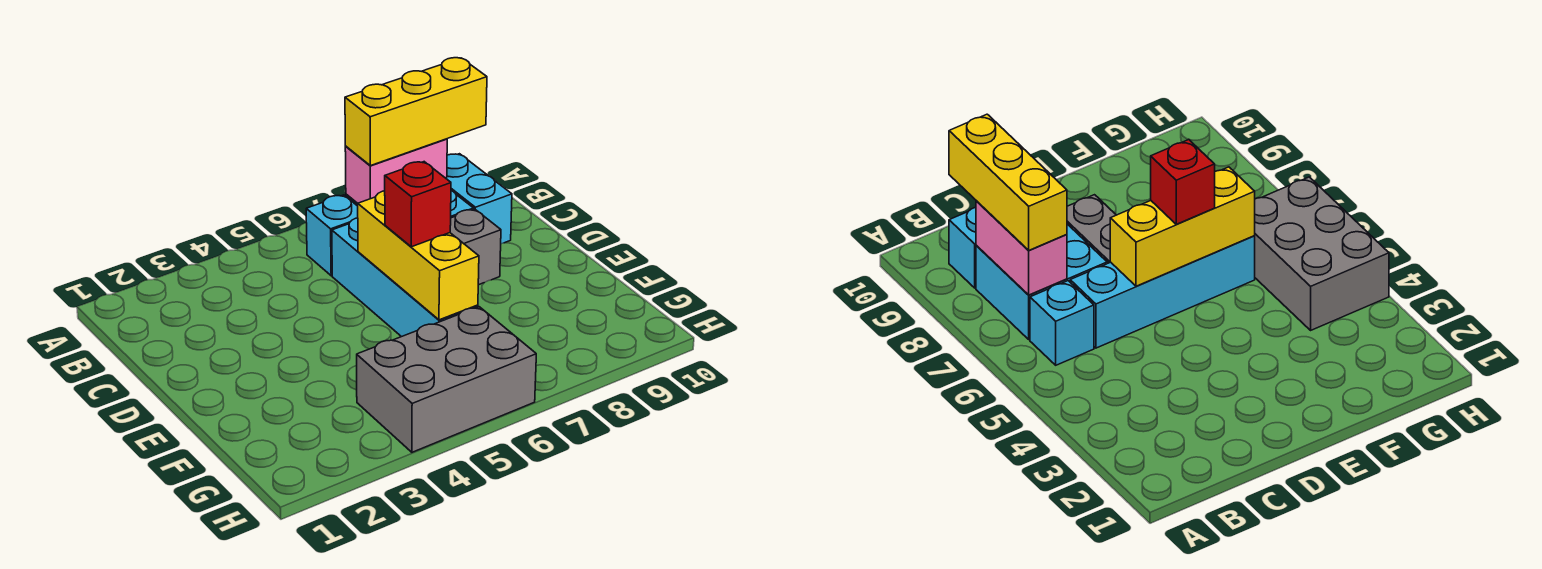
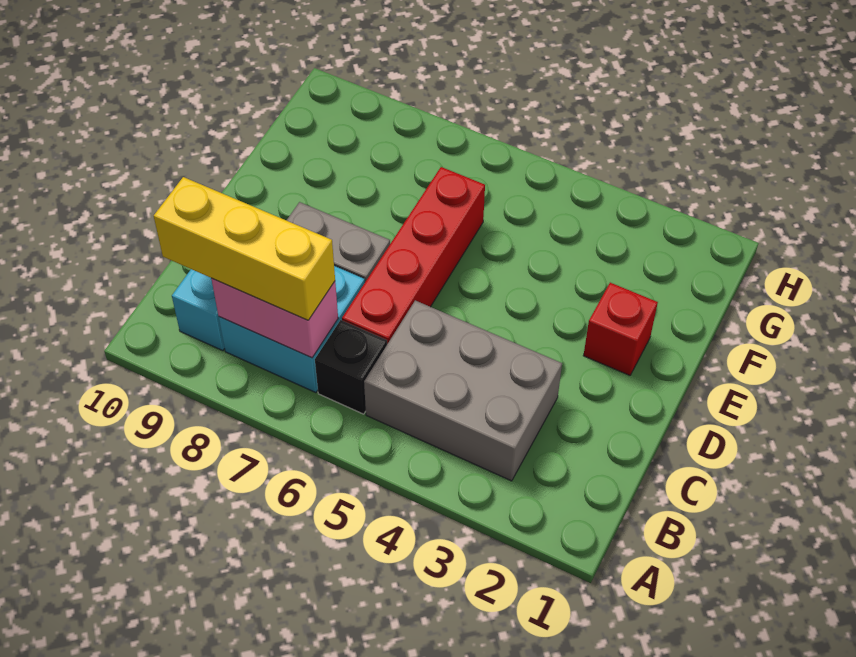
cyan brick B6 level 1 -> black brick B6 level 1
cyan brick C6:F6 level 1 -> red brick C6:F6 level 1
yellow brick D6:F6 level 2 -> none
red brick E6 level 3 -> red brick E2 level 1
grey brick G4:H6 level 1 -> grey brick B3:C5 level 1

